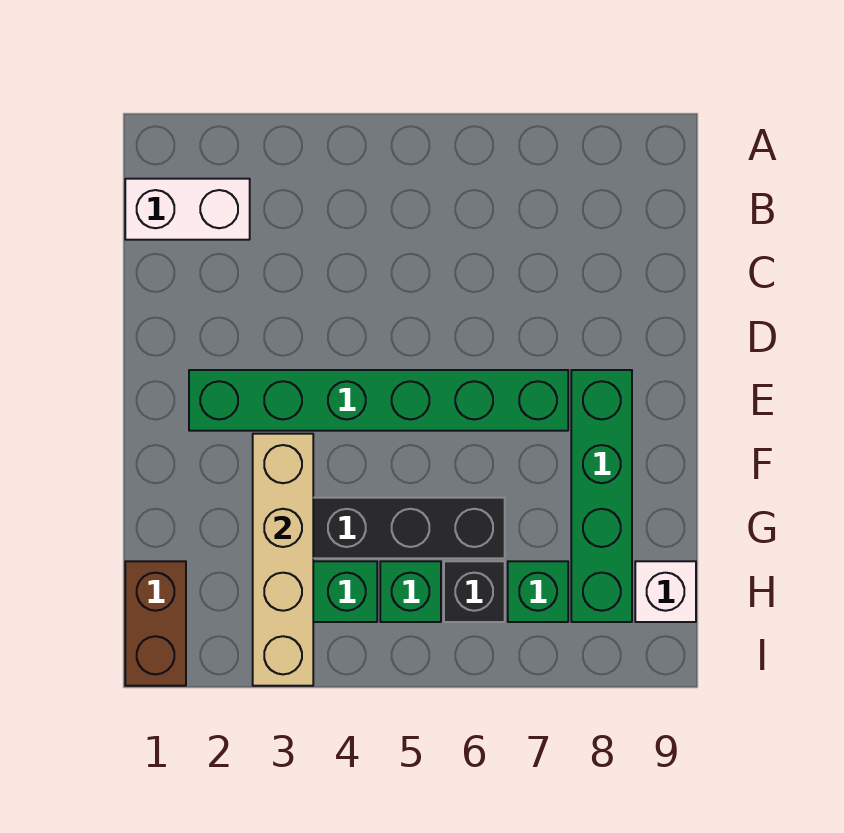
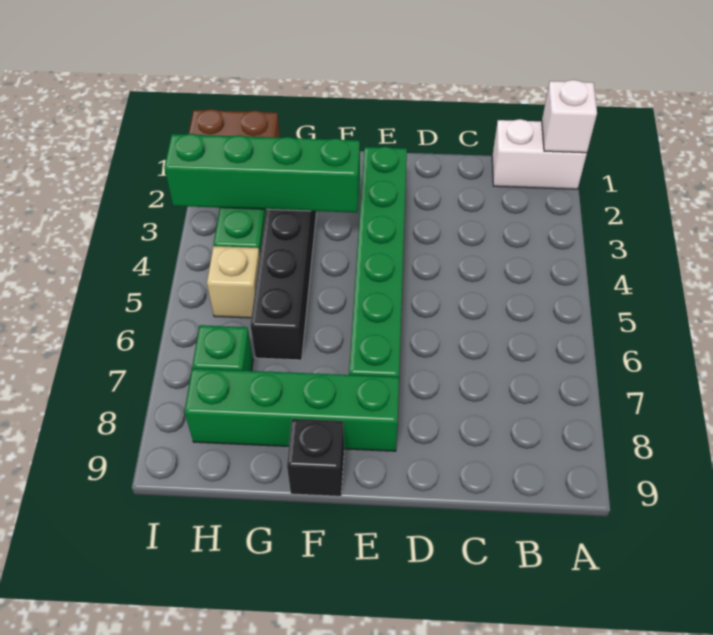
white brick B1:B2 level 1 -> white brick A1:B1 level 1
tan brick F3:I3 level 2 -> green brick F3:I3 level 2
green brick H5 level 1 -> tan brick H5 level 1
black brick H6 level 1 -> black brick F9 level 1
white brick H9 level 1 -> white brick A1 level 2

